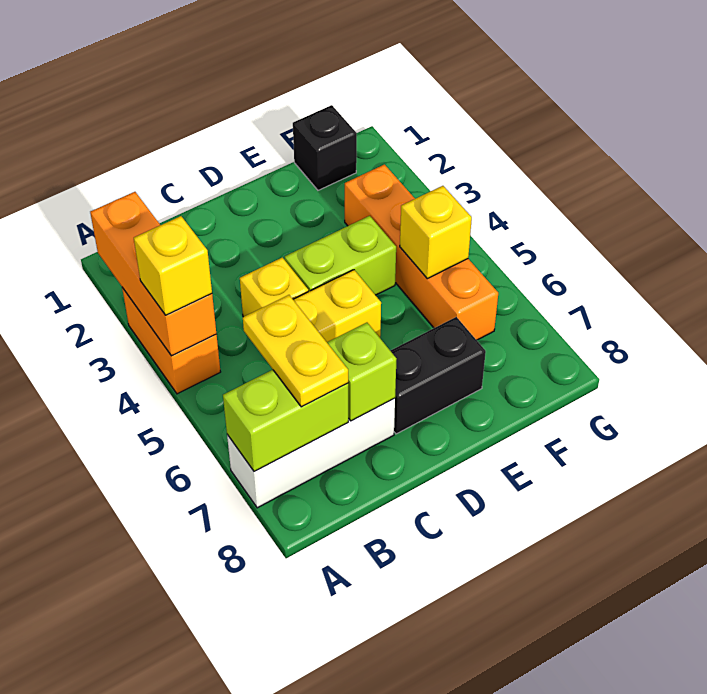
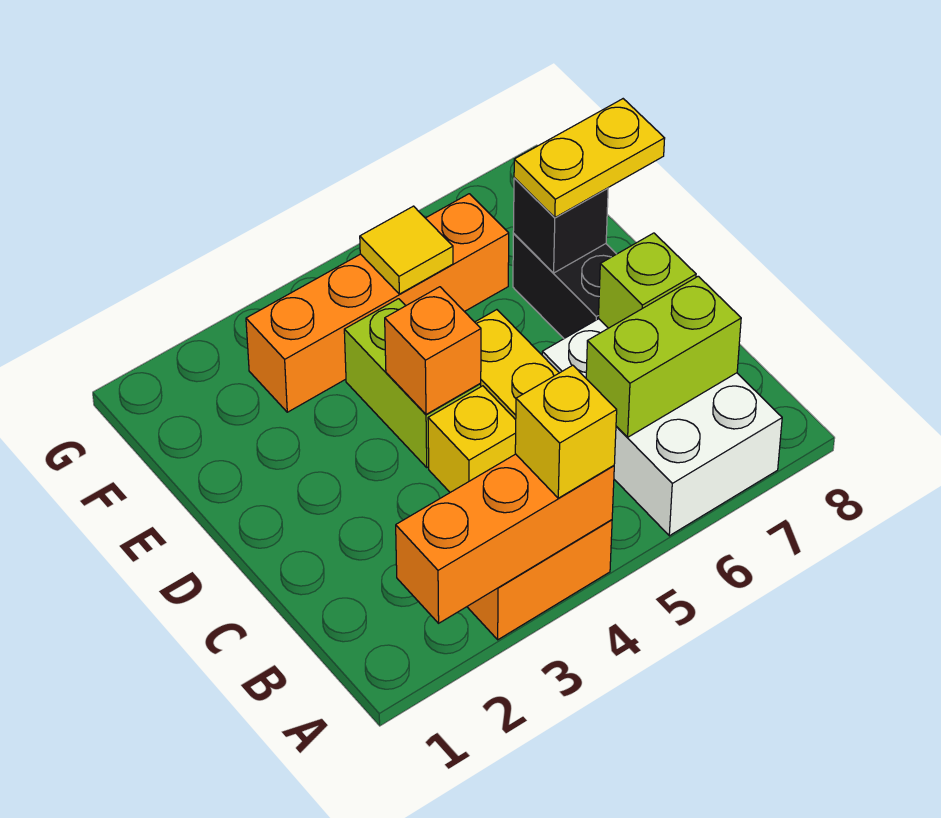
white brick A7:C7 level 1 -> white brick A6:C7 level 1
lime brick A7:B7 level 2 -> lime brick B6:B7 level 2
yellow plate B6:B7 level 3 -> yellow plate E7:E8 level 3
none -> orange brick D4 level 2
black brick F1 level 1 -> black brick E7 level 2
yellow brick F5 level 2 -> yellow tile F5 level 2

